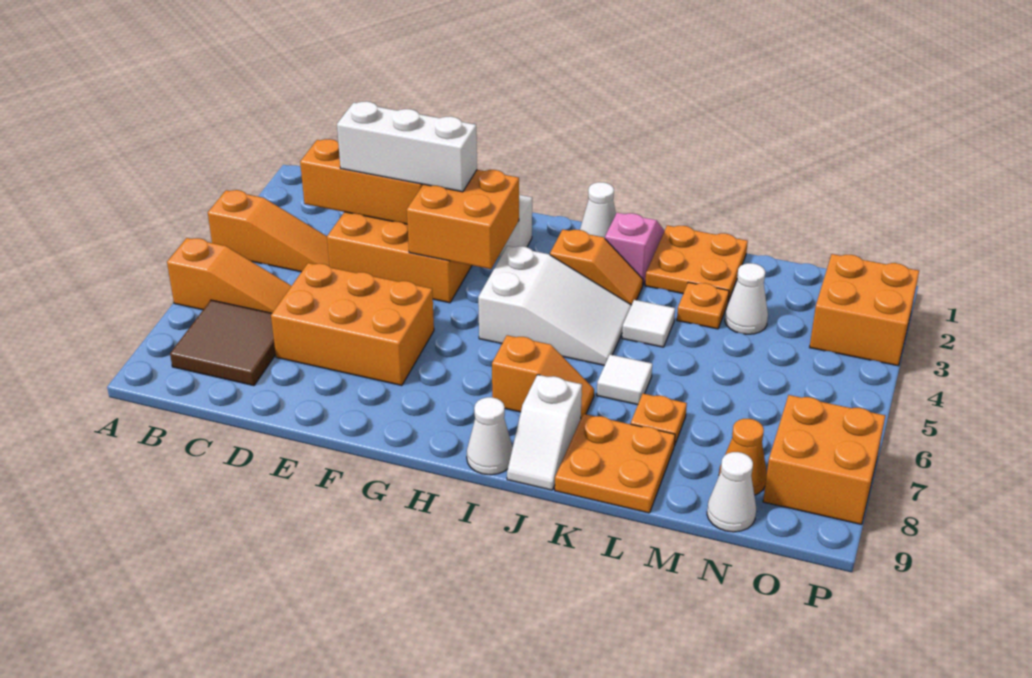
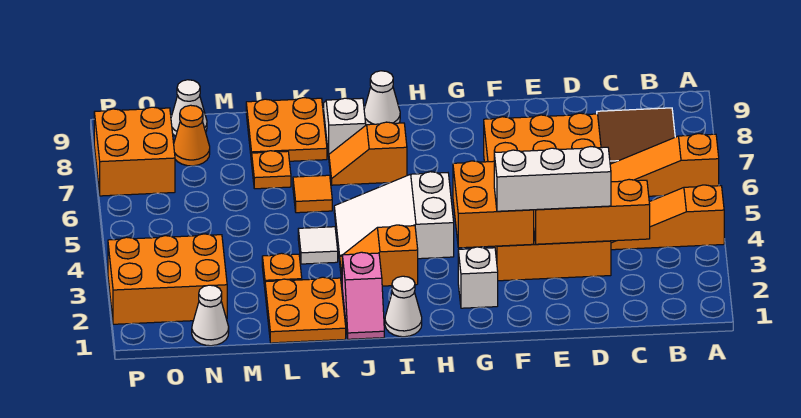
white tile K6 level 1 -> orange tile K6 level 1
white cone M3 level 1 -> white cone N1 level 1
orange brick O2:P3 level 1 -> orange brick N2:P3 level 1

